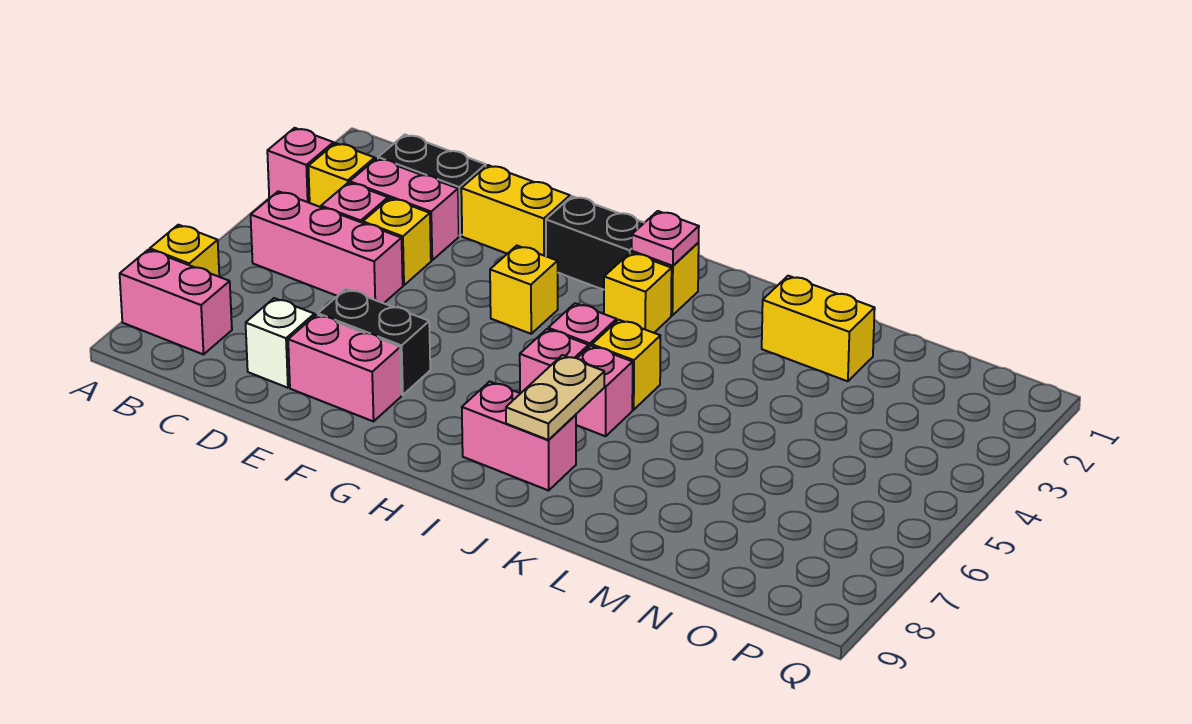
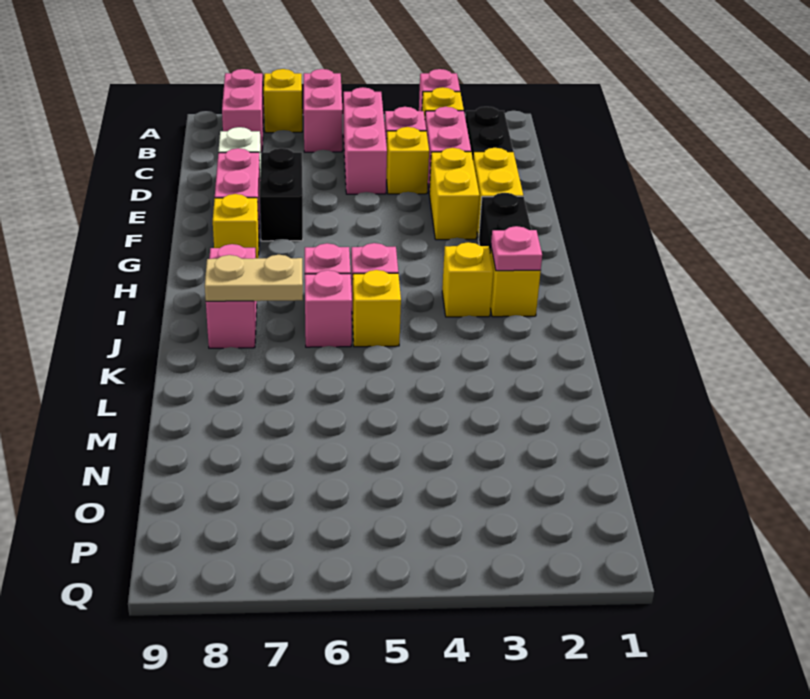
none -> pink brick A6:B6 level 1
yellow brick G4 level 1 -> yellow brick G8 level 1
yellow brick L2:M2 level 1 -> yellow brick E3:F3 level 1

